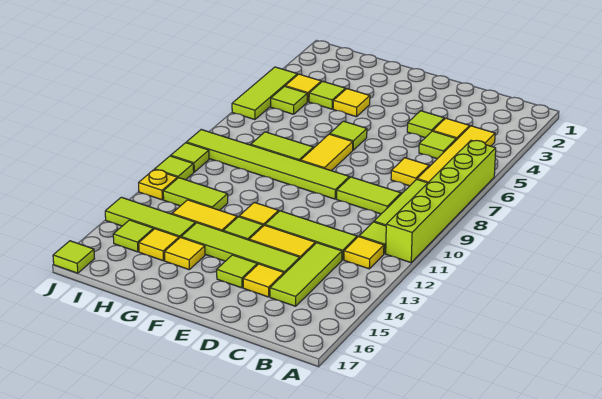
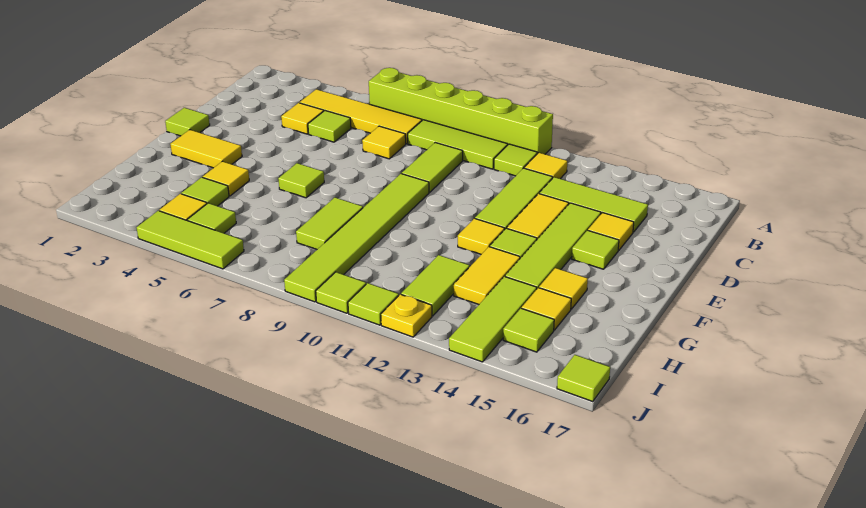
lime tile D4 level 1 -> lime tile E1 level 1
yellow tile F7:F8 level 1 -> yellow tile F2:F3 level 1

